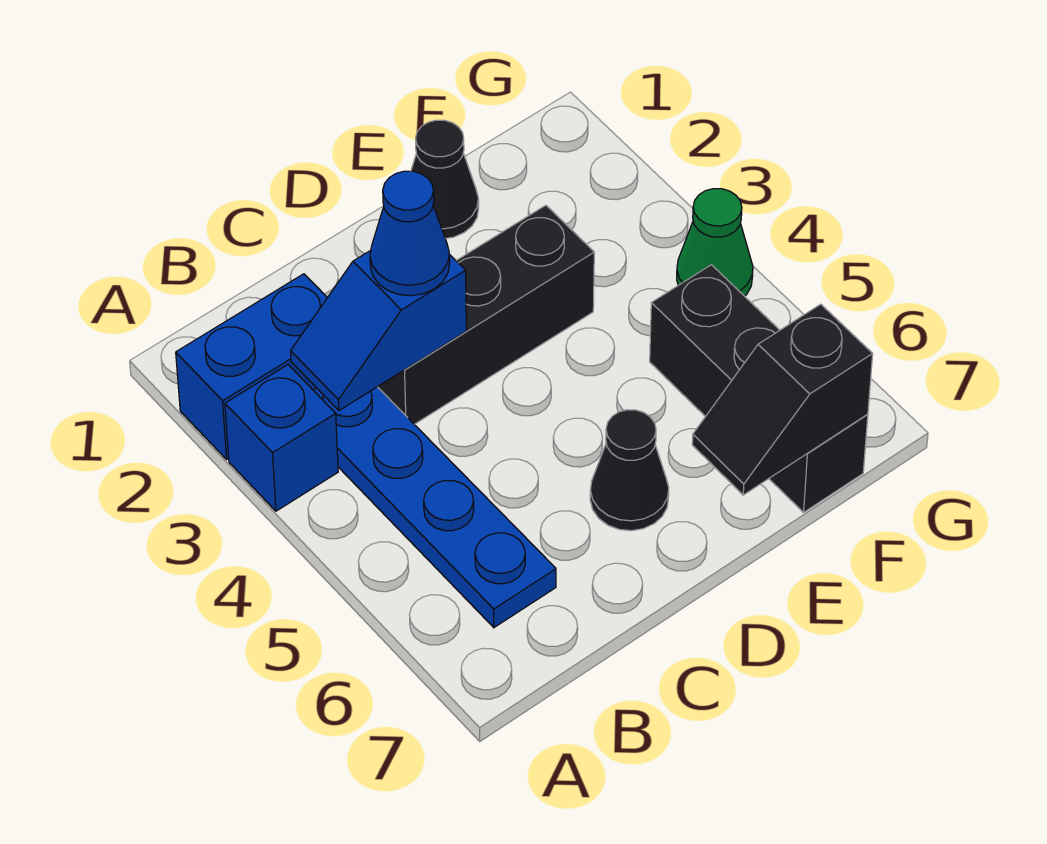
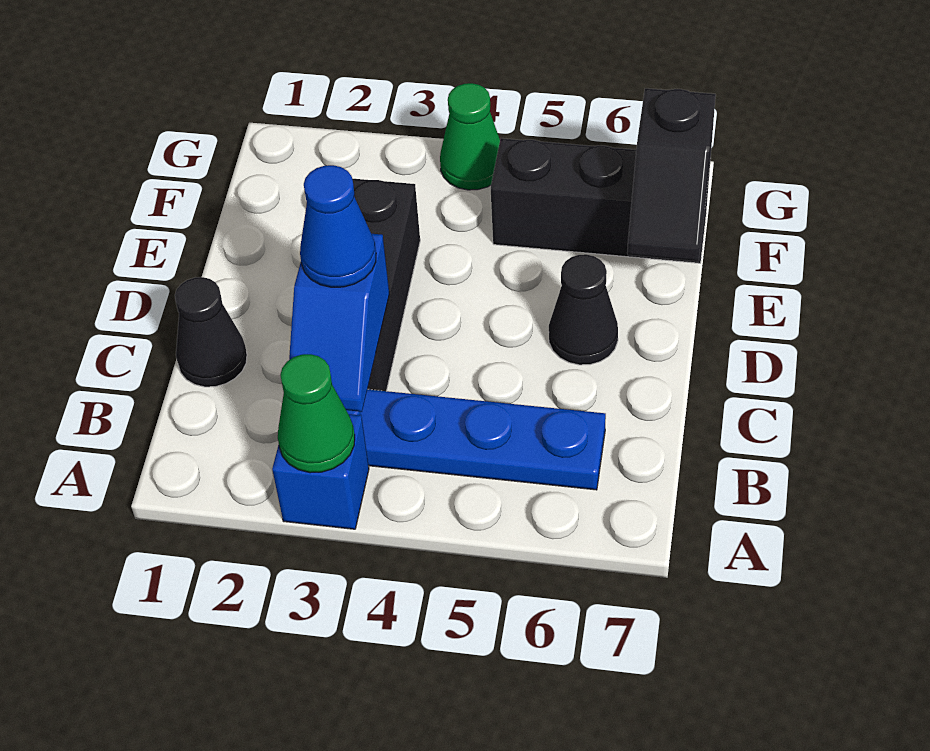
blue brick A2:B2 level 1 -> none
none -> green cone A3 level 2
black cone E1 level 1 -> black cone C1 level 1

